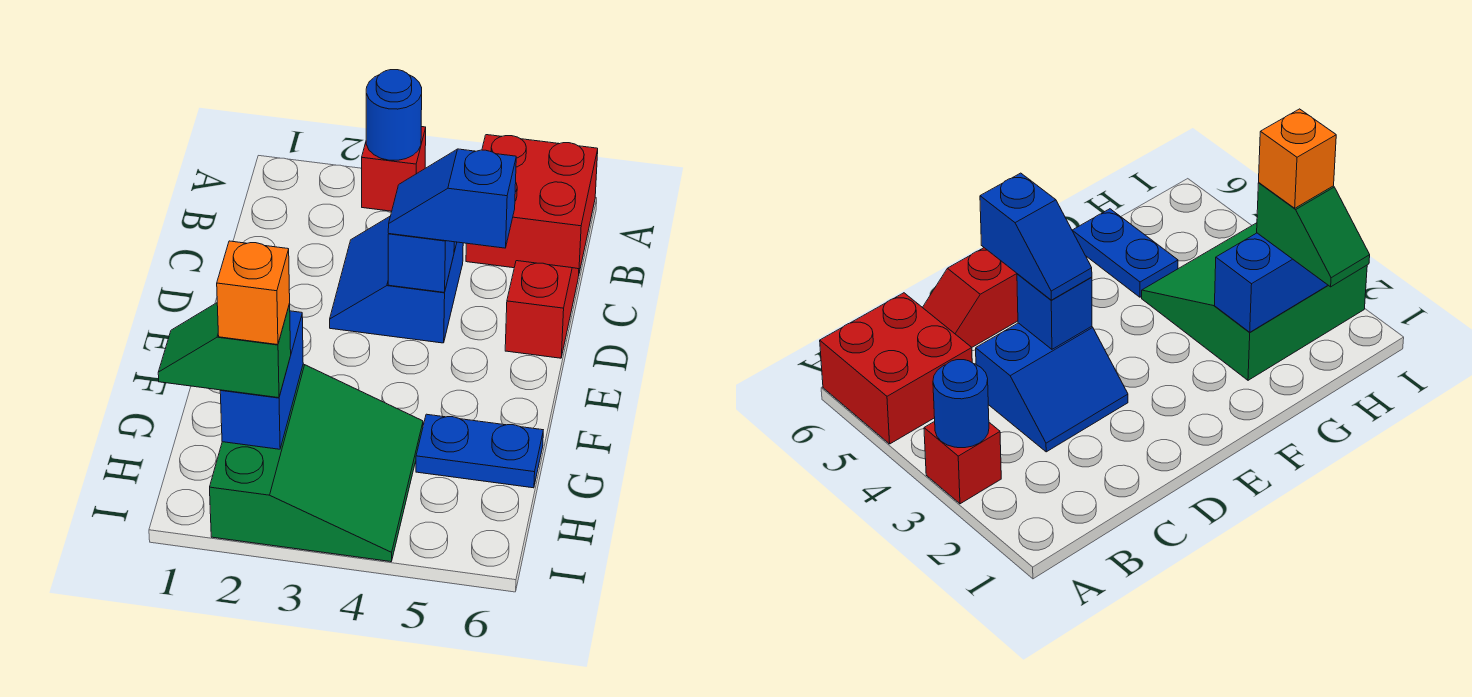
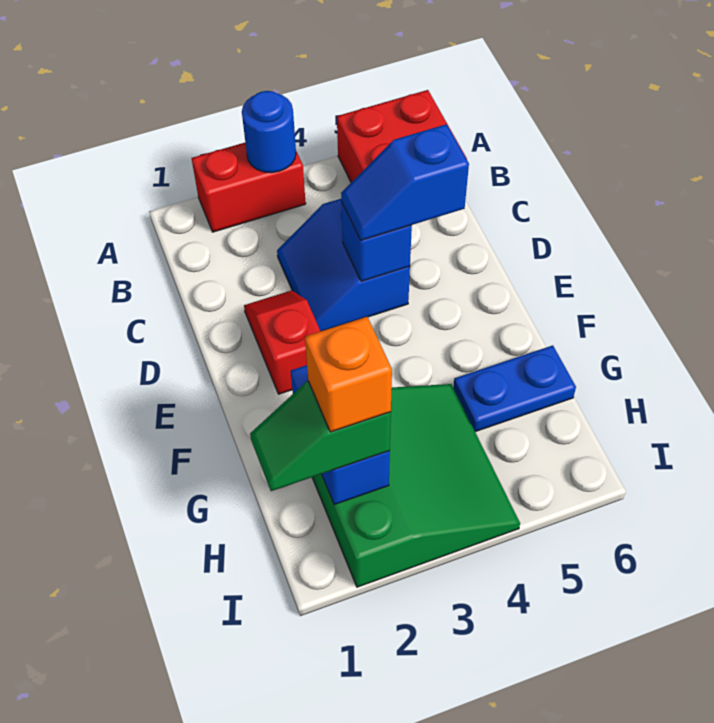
red brick A3 level 1 -> red brick A2:A3 level 1
red slope C6:D6 level 1 top D -> red slope D2:E2 level 1 top E

